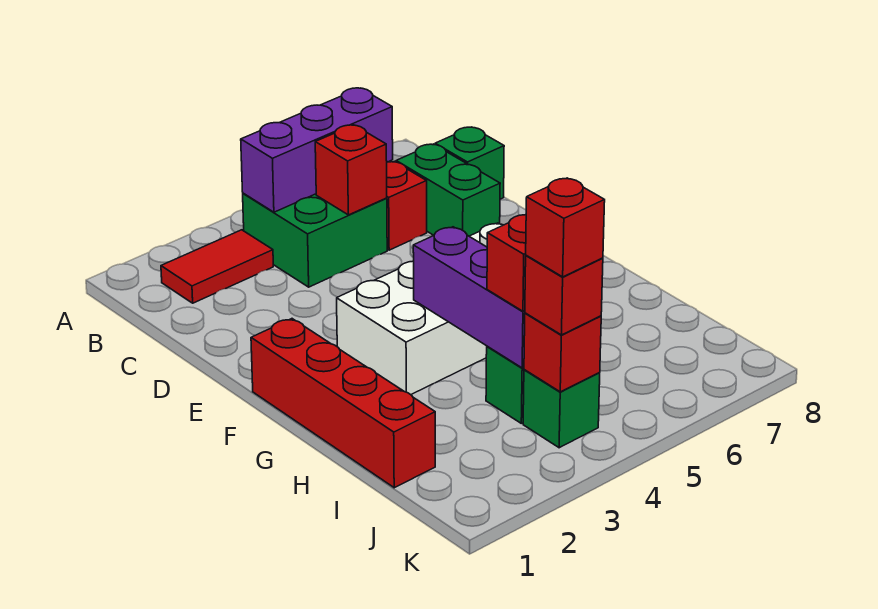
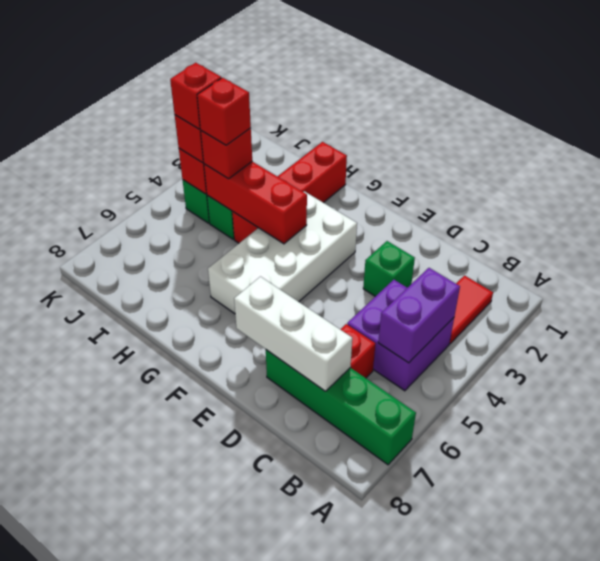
green brick B4:C5 level 1 -> purple brick B4:C5 level 1
purple brick B4:B6 level 2 -> purple brick B4:B5 level 2
red brick C5 level 2 -> red brick I4 level 4
green brick C7:D7 level 1 -> green brick A7:D7 level 1
none -> white brick C7:E7 level 2
green brick C8 level 1 -> green brick D3 level 1
red brick F1:I1 level 1 -> red brick H1:H4 level 1
purple brick G4:I4 level 2 -> red brick G4:I4 level 2

